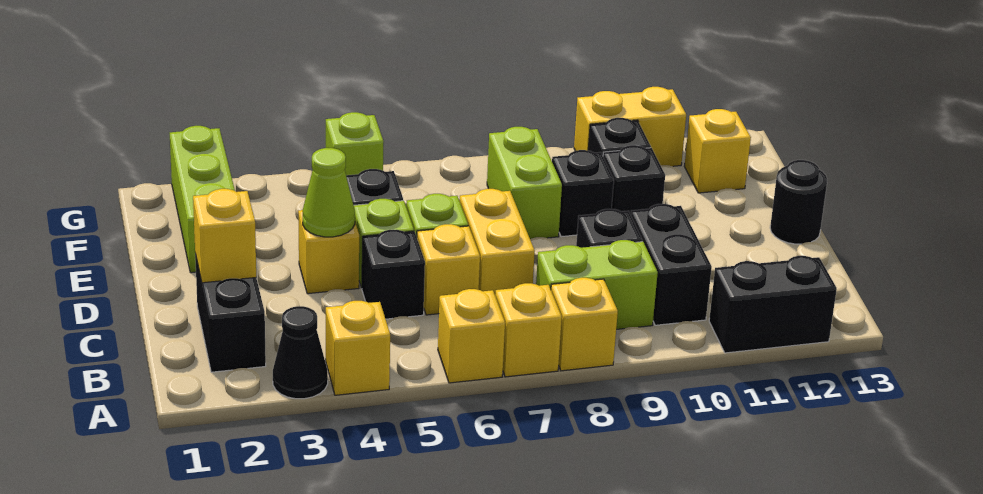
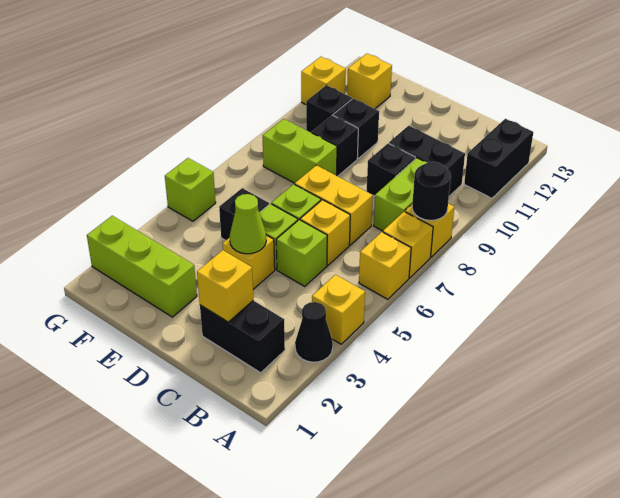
black brick C5 level 1 -> lime brick C5 level 1
black round brick D13 level 1 -> black round brick A8 level 2
yellow brick G10:G11 level 1 -> yellow brick G11 level 1

